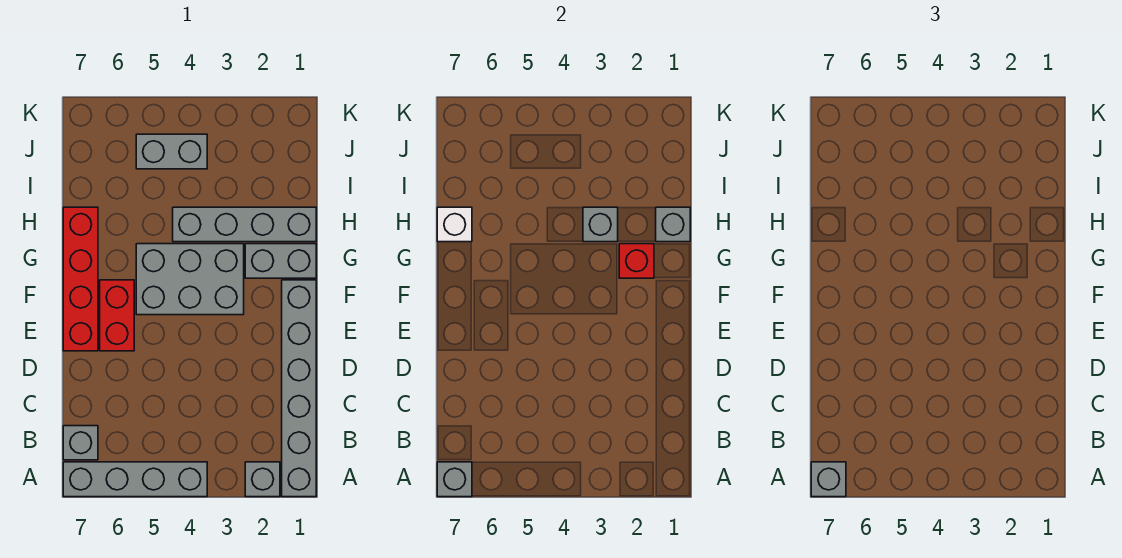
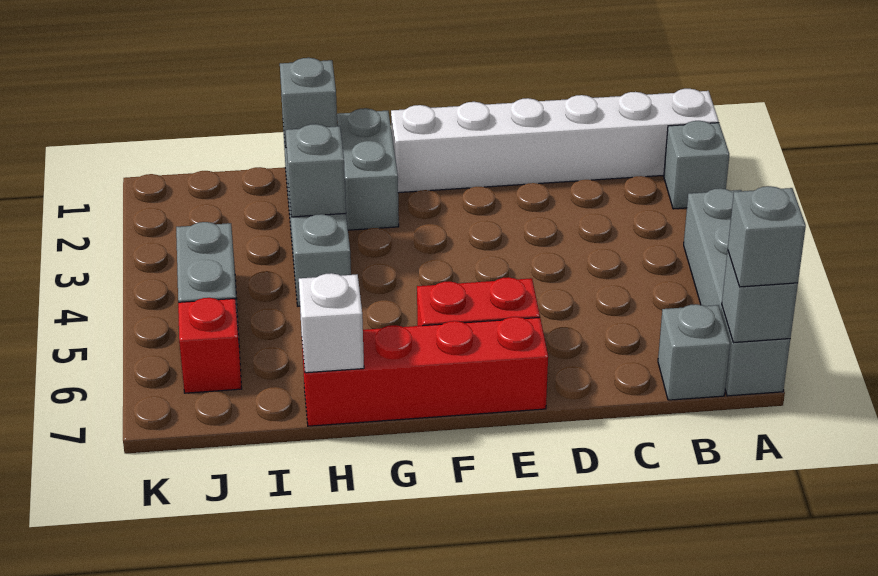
grey brick A1:F1 level 1 -> white brick A1:F1 level 1
grey brick F3:G5 level 1 -> none
red brick G2 level 2 -> red brick J6 level 1

